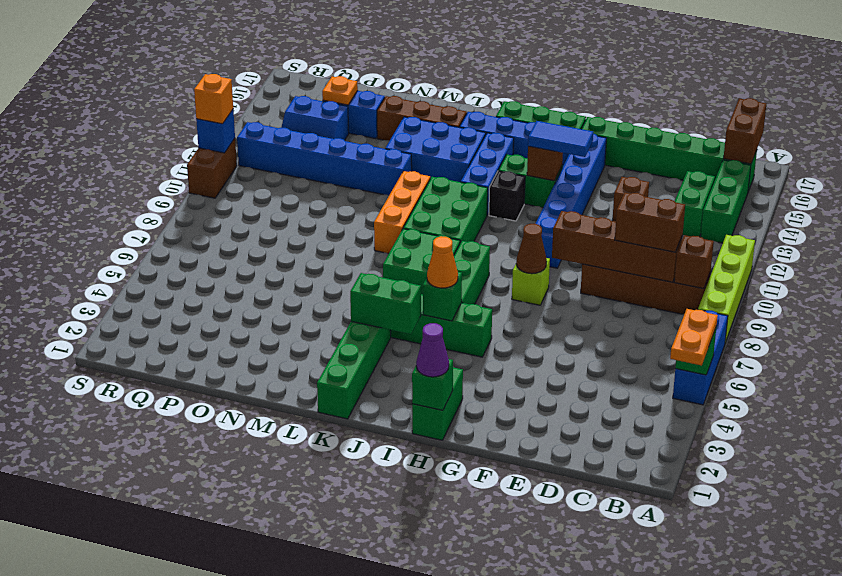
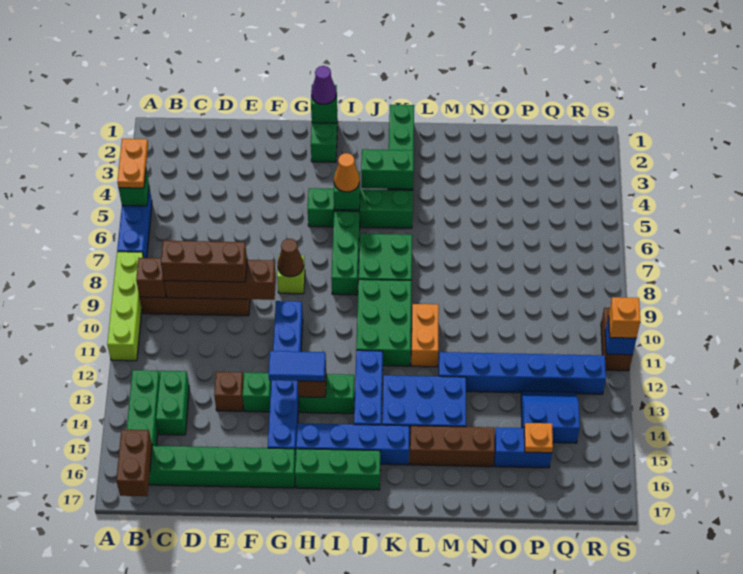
brown brick C9:D9 level 3 -> brown brick C9:E9 level 3
none -> green brick F13 level 1
black brick I12 level 1 -> none
orange brick L9:L11 level 1 -> orange brick L10:L11 level 1

